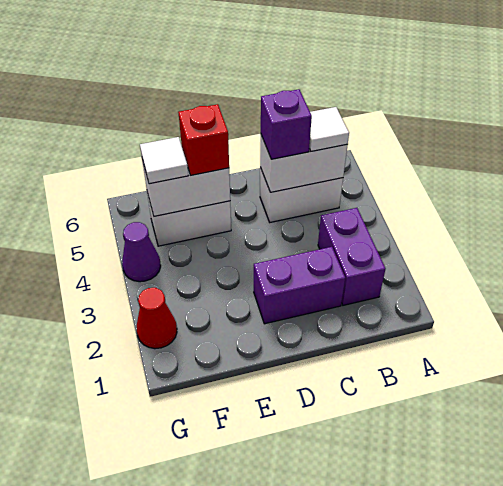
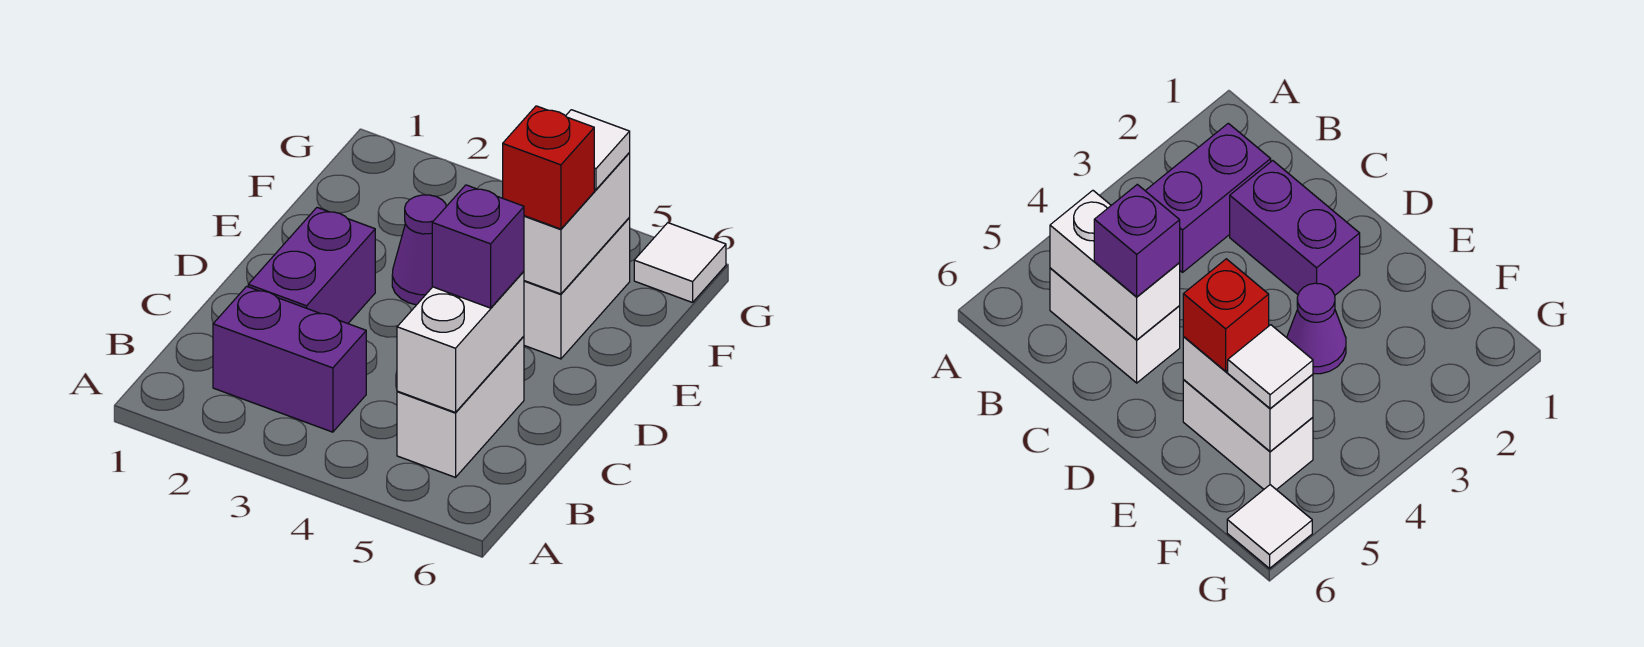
white tile B5 level 3 -> white tile G6 level 1
red cone G2 level 1 -> none
purple cone G4 level 1 -> purple cone E3 level 1

